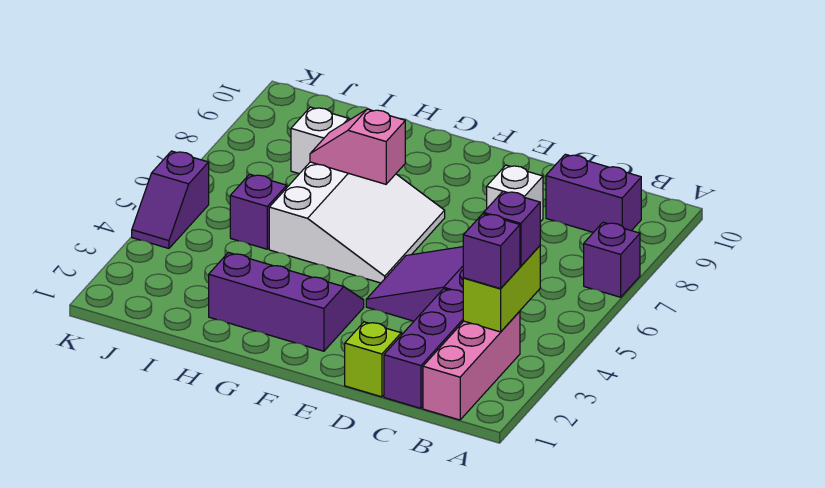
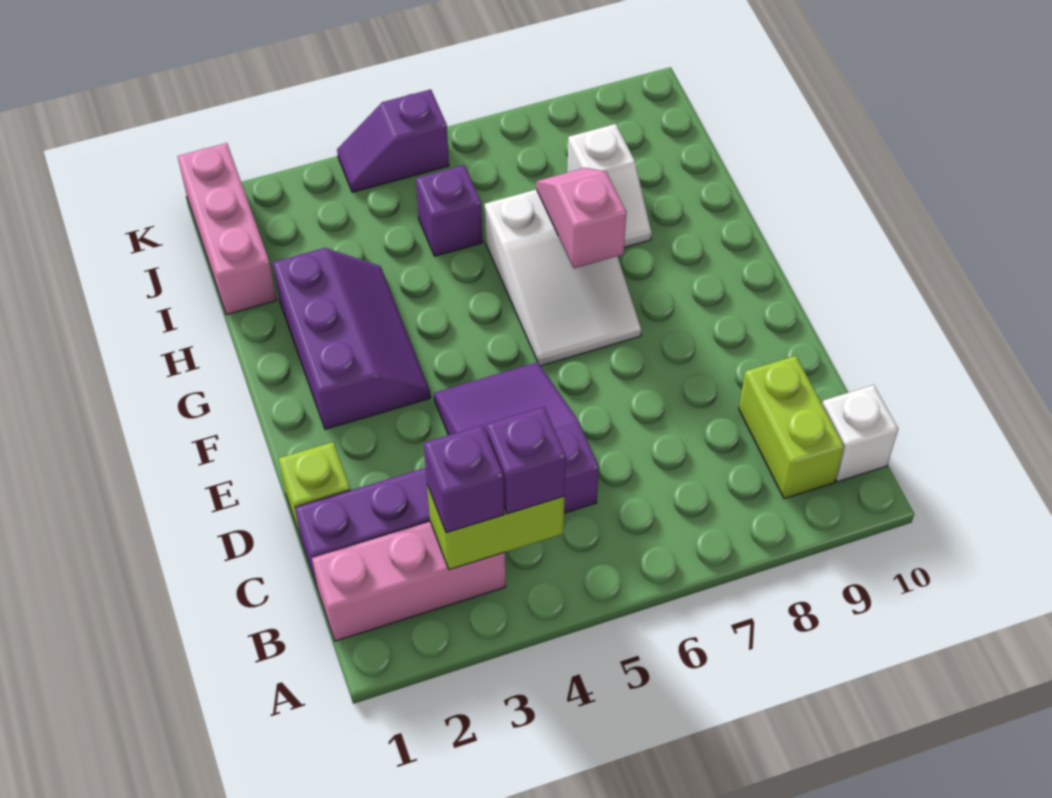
purple brick A7 level 1 -> none
purple brick B9:C9 level 1 -> lime brick B9:C9 level 1
white brick D8 level 1 -> white brick B10 level 1
white slope F5:H7 level 1 top H -> white slope F6:H7 level 1 top H
none -> pink brick I1:K1 level 1

